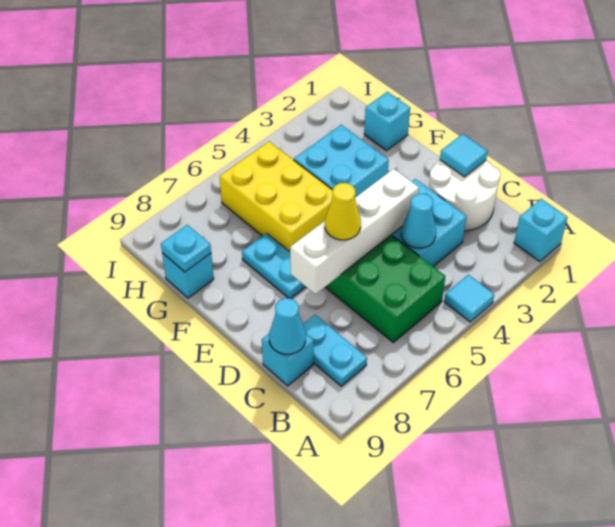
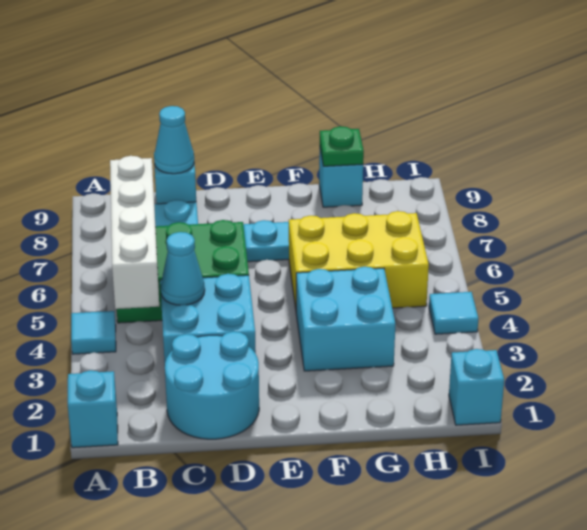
white round brick C1:D2 level 1 -> cyan round brick C1:D2 level 1
cyan tile D1 level 2 -> cyan tile I4 level 1
white brick D4:D7 level 2 -> white brick B4:B7 level 2
yellow cone D6 level 3 -> none
cyan brick G1 level 1 -> cyan brick I1 level 1
cyan plate G9 level 2 -> green plate G9 level 2

